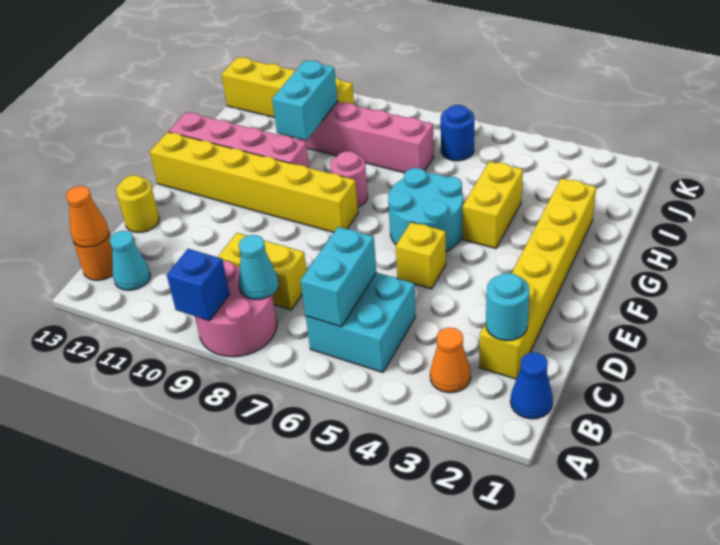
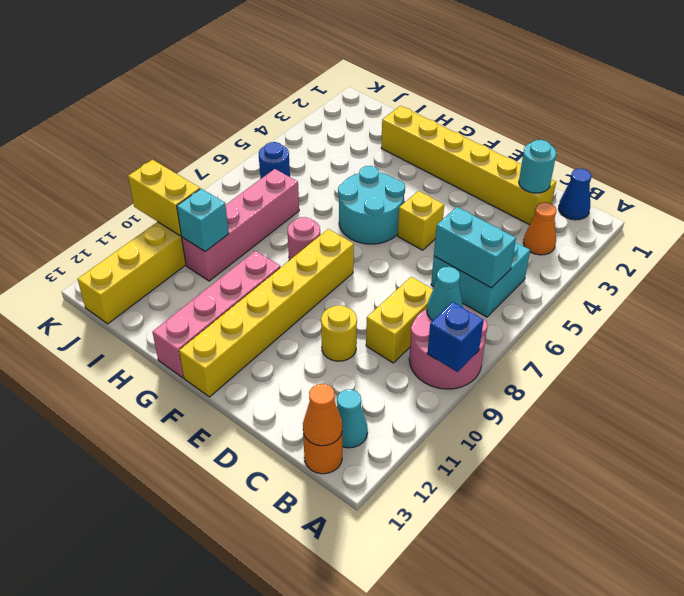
yellow round brick D13 level 1 -> yellow round brick D10 level 1
yellow brick G4:H4 level 1 -> yellow brick J10:K10 level 2
cyan brick H10:I10 level 2 -> cyan brick I10 level 2

